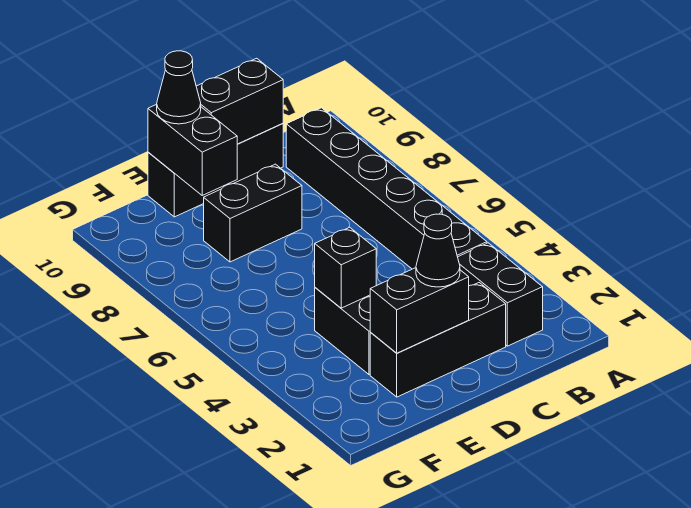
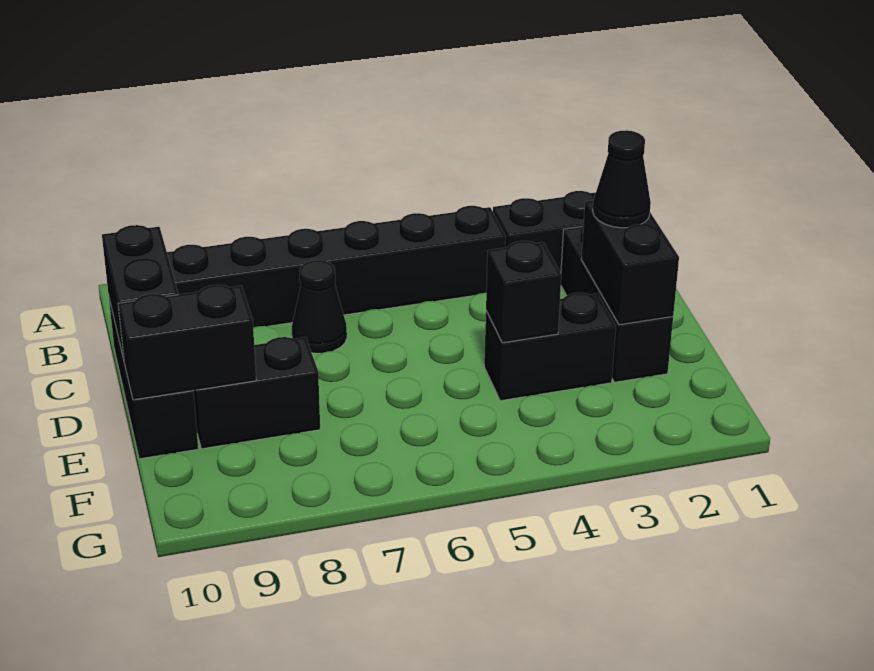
black brick D8:E8 level 1 -> black brick E8:E9 level 1
black cone E10 level 3 -> black cone C7 level 1

